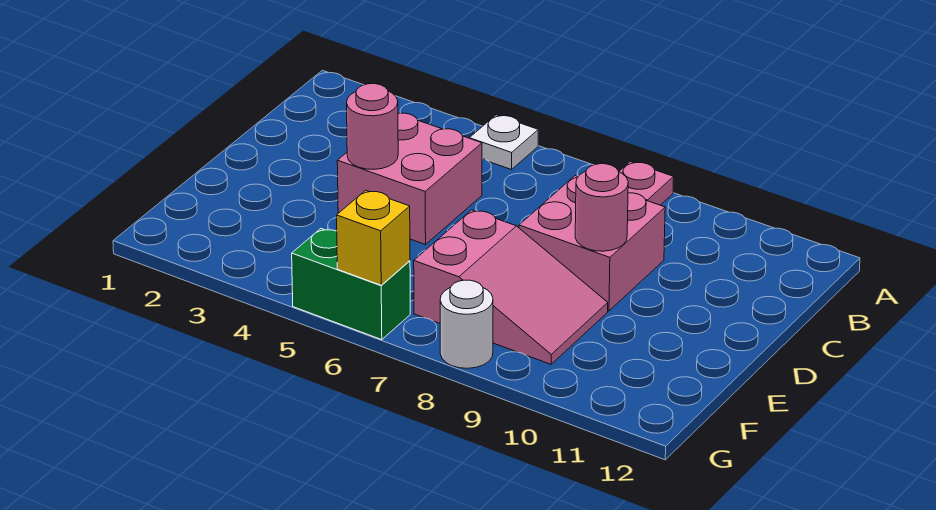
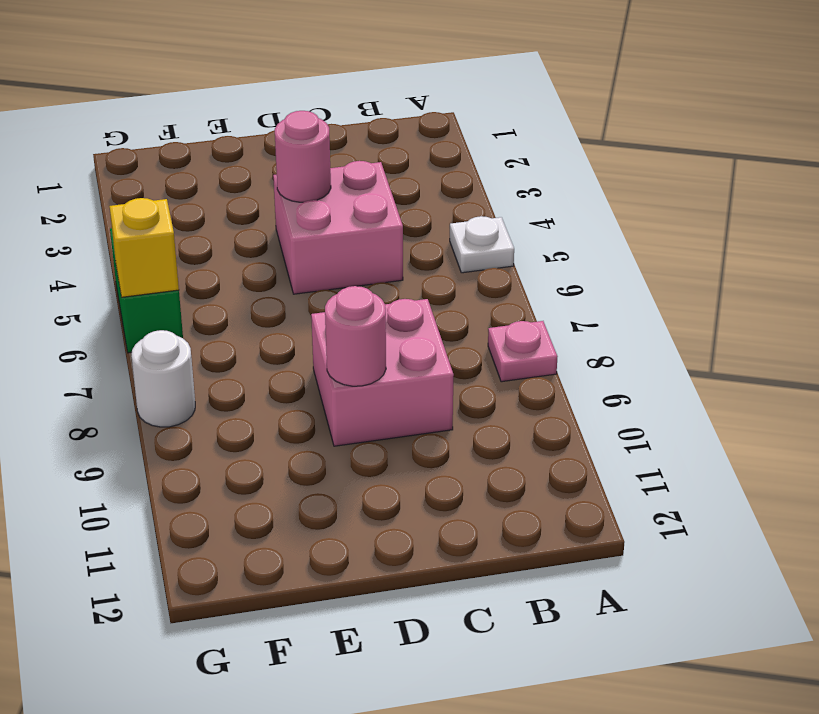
pink slope E7:F9 level 1 top 7 -> none

